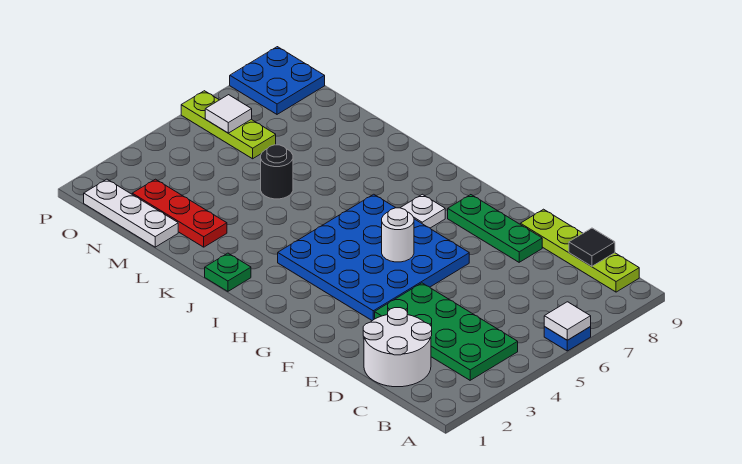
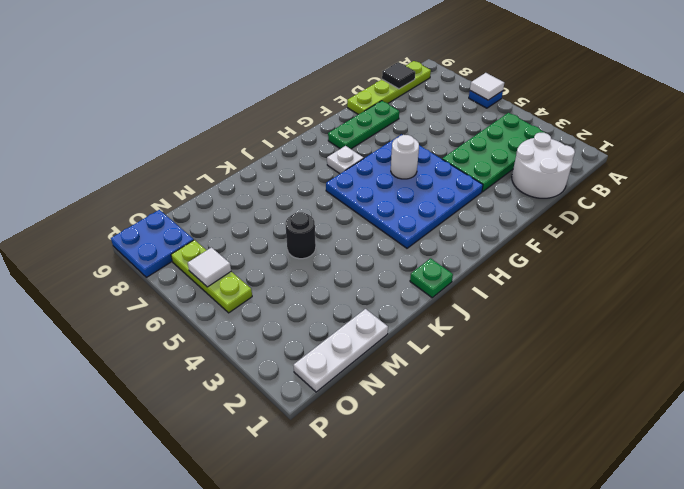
red plate L2:N2 level 1 -> none
lime plate N6:P6 level 1 -> lime plate O5:O7 level 1

